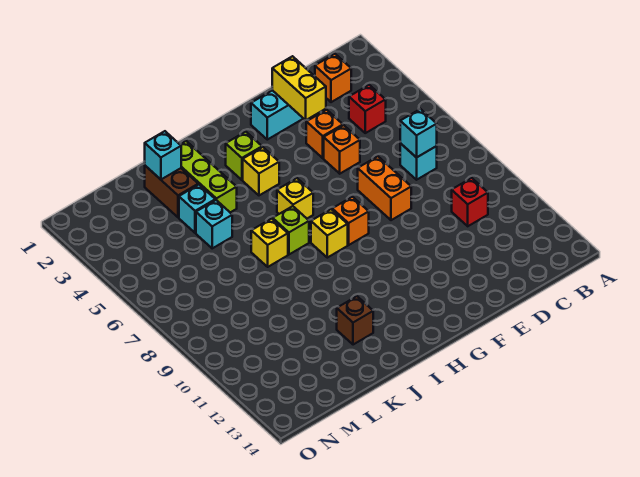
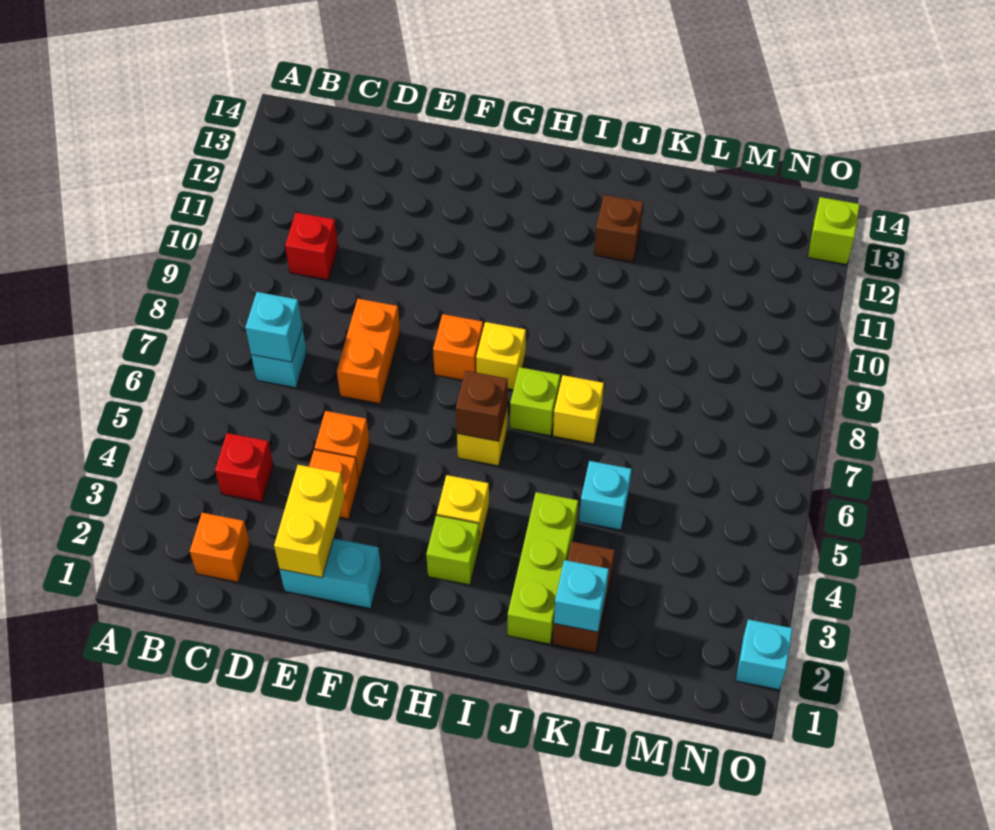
none -> brown brick H6 level 2
cyan brick K4 level 1 -> cyan brick O2 level 1
none -> lime brick O13 level 1

